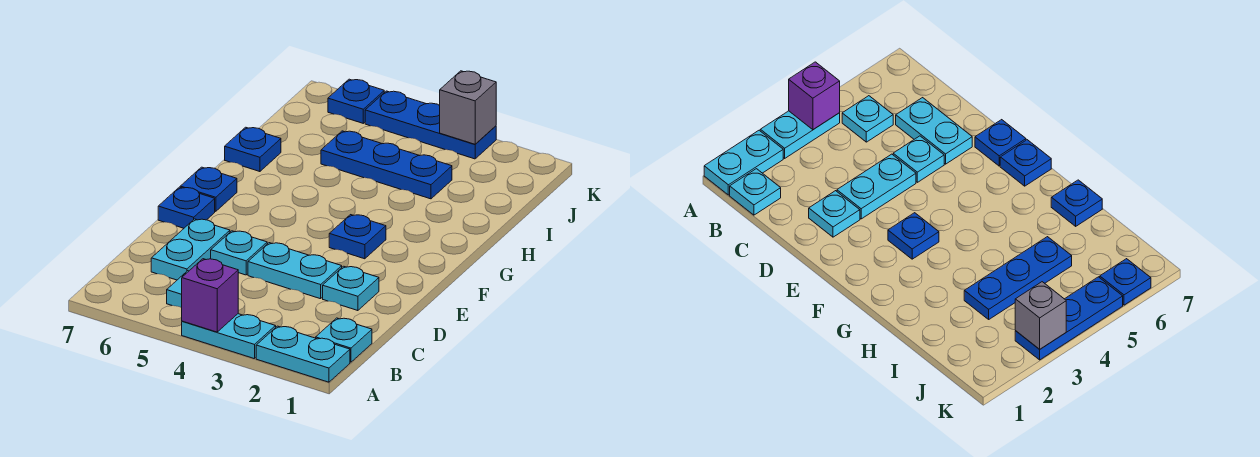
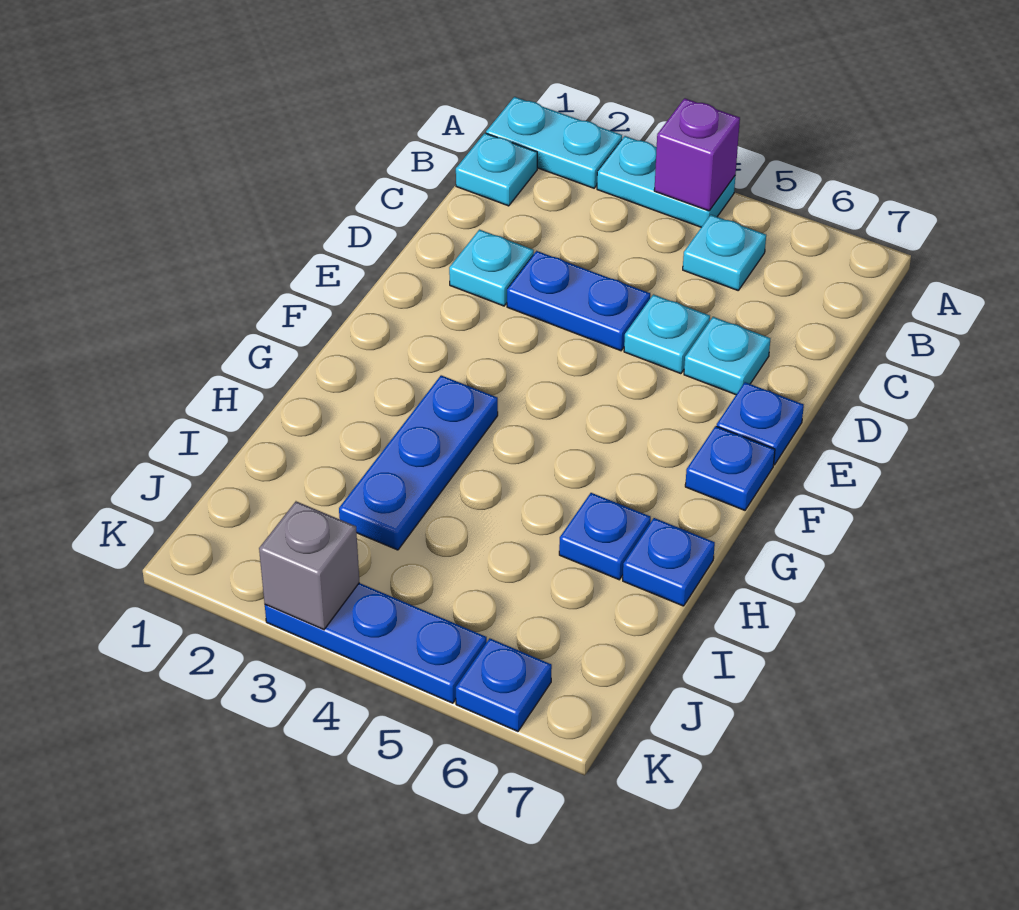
cyan plate C6:D6 level 1 -> cyan plate D6 level 1
cyan plate D3:D4 level 1 -> blue plate D3:D4 level 1
blue plate F3 level 1 -> blue plate H6 level 1
blue plate I3:I5 level 1 -> blue plate G3:I3 level 1

